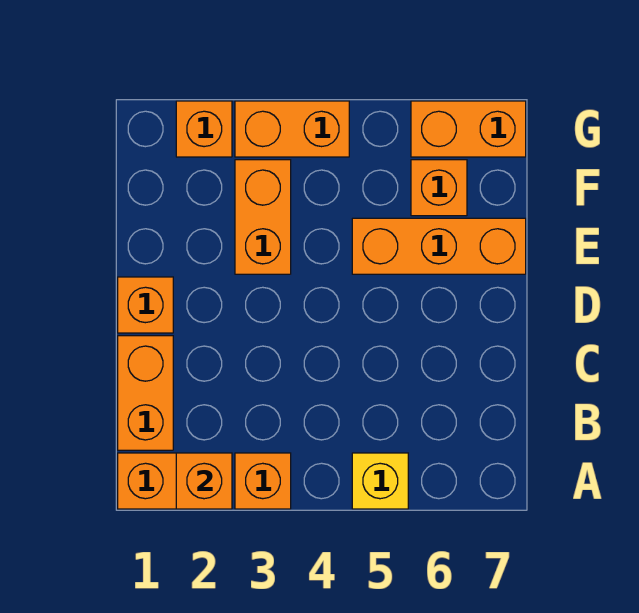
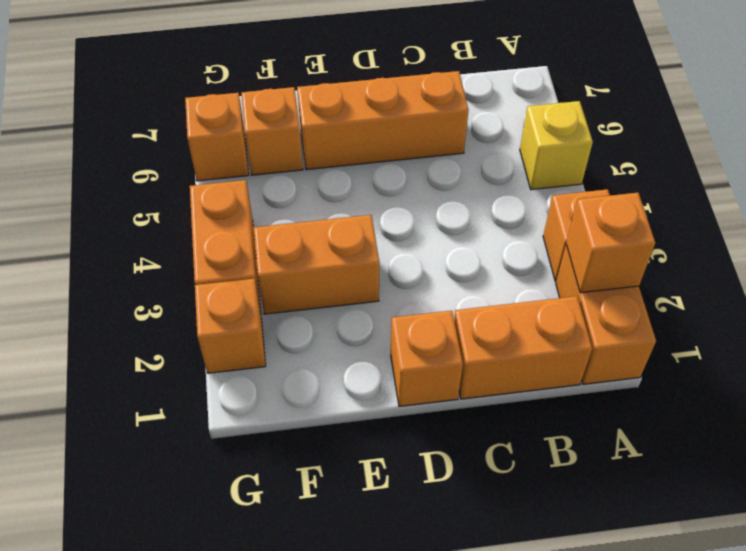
orange brick E5:E7 level 1 -> orange brick C6:E6 level 1
orange brick G6:G7 level 1 -> orange brick G6 level 1

